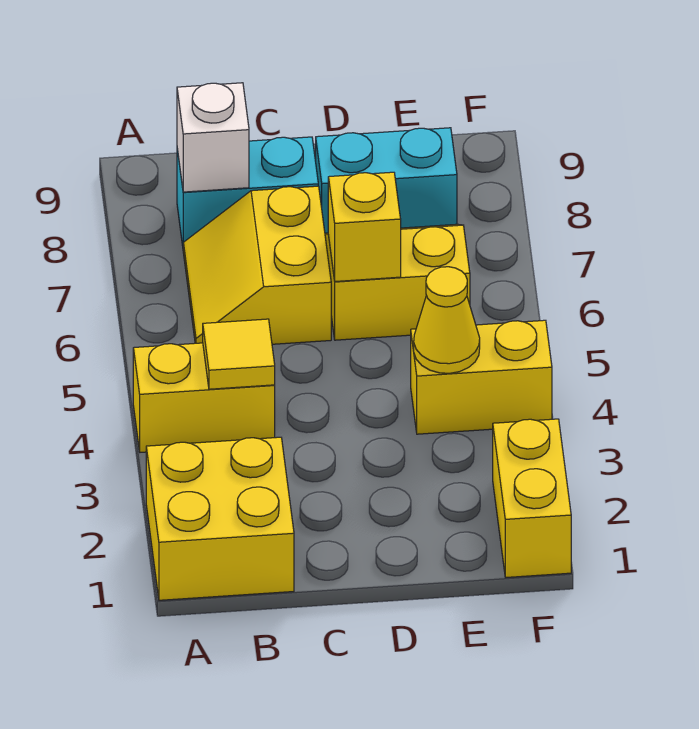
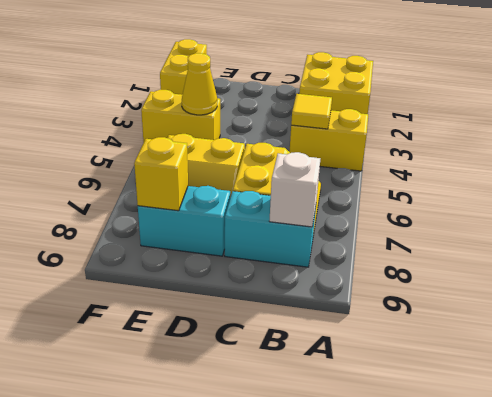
yellow brick D6 level 2 -> yellow brick E8 level 2

